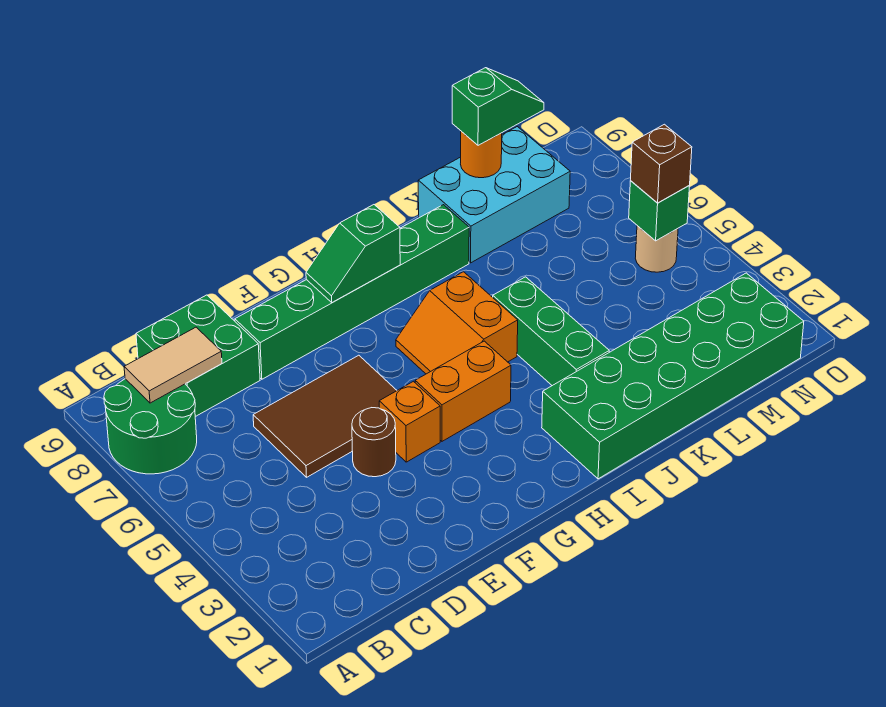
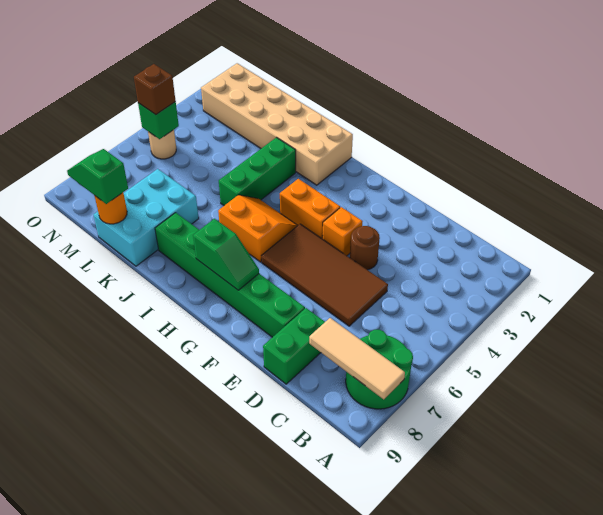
tan tile B8:C8 level 2 -> tan tile A8:C8 level 2
green brick C8:D9 level 1 -> green brick D8:D9 level 1
brown tile D5:F6 level 1 -> brown tile D5:G6 level 1
orange slope H5:I6 level 1 top I -> orange slope H5:I6 level 1 top 6
green brick I1:N2 level 1 -> tan brick I1:N2 level 1
cyan brick K8:M9 level 1 -> cyan brick K7:L9 level 1

